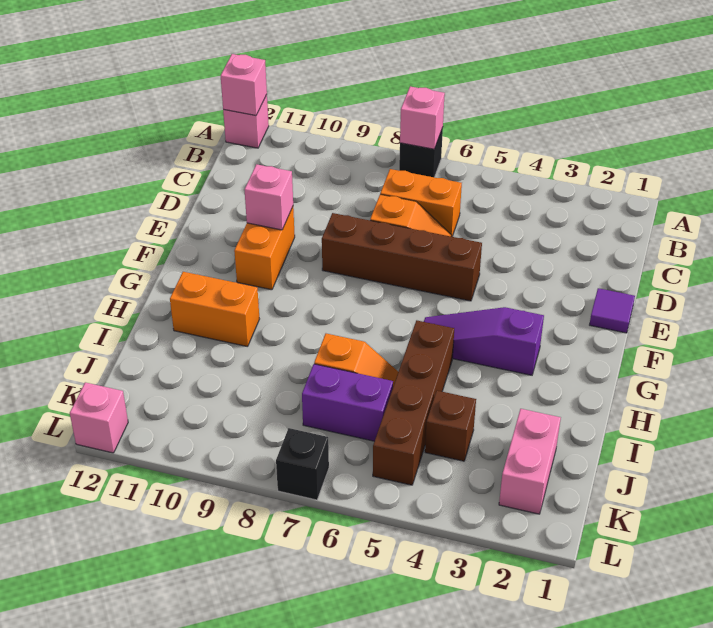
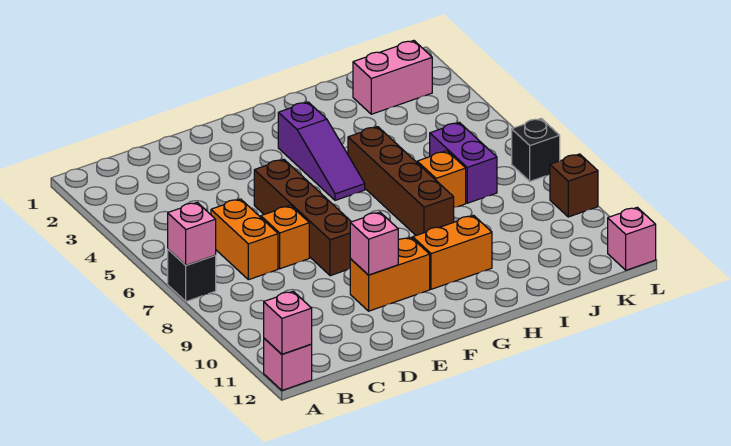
purple tile E1 level 1 -> none
brown brick H5:K5 level 1 -> brown brick H5:H8 level 1
orange brick H10:H11 level 1 -> orange brick G10:H10 level 1
brown brick J4 level 1 -> brown brick L9 level 1

